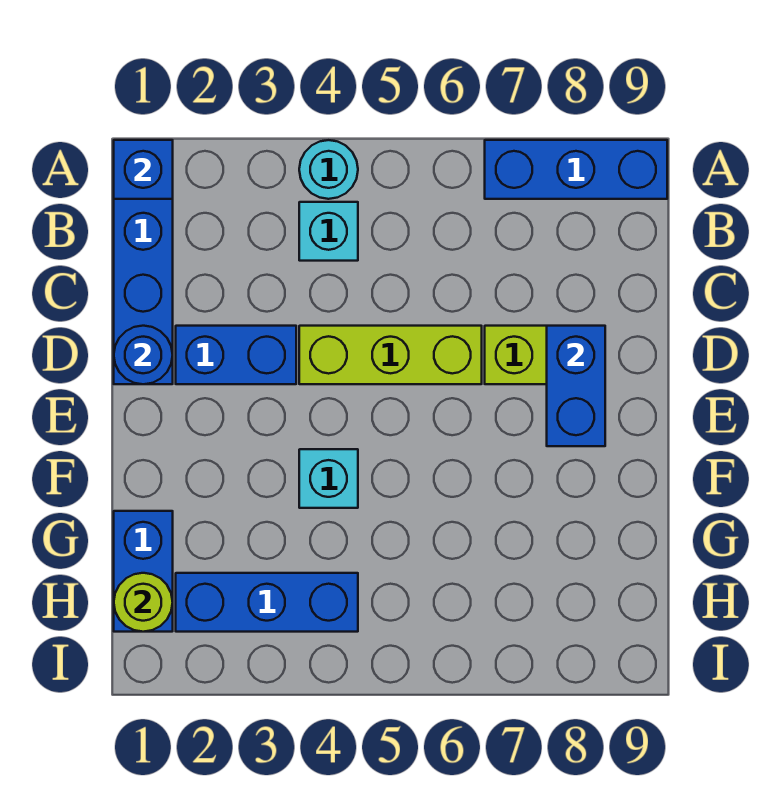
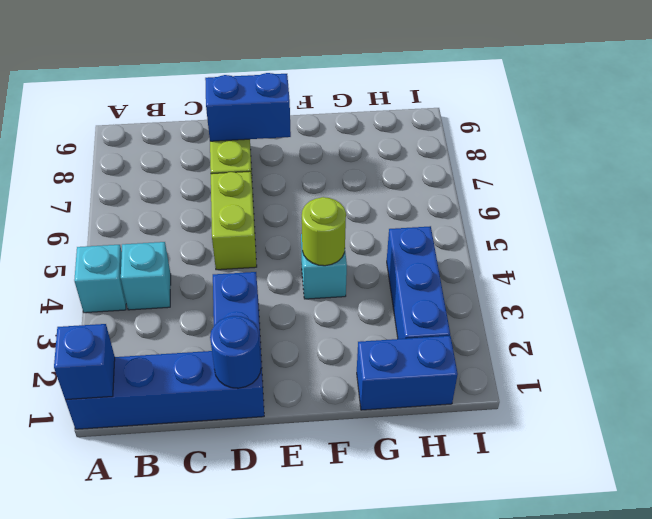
cyan round brick A4 level 1 -> cyan brick A4 level 1
blue brick A7:A9 level 1 -> none
lime brick D4:D6 level 1 -> lime brick D5:D6 level 1
lime round brick H1 level 2 -> lime round brick F4 level 2

